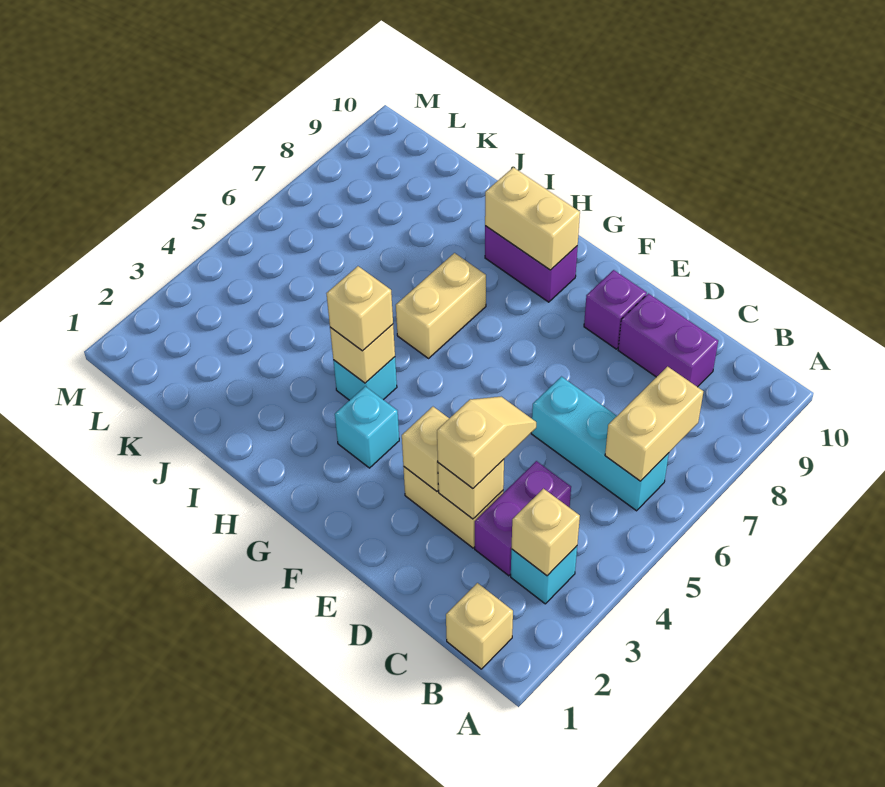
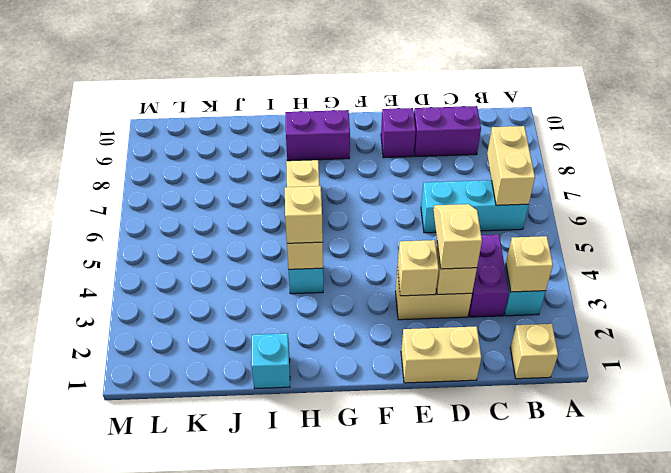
cyan brick G3 level 1 -> cyan brick I1 level 1
tan brick G9:H9 level 2 -> tan brick D1:E1 level 1

